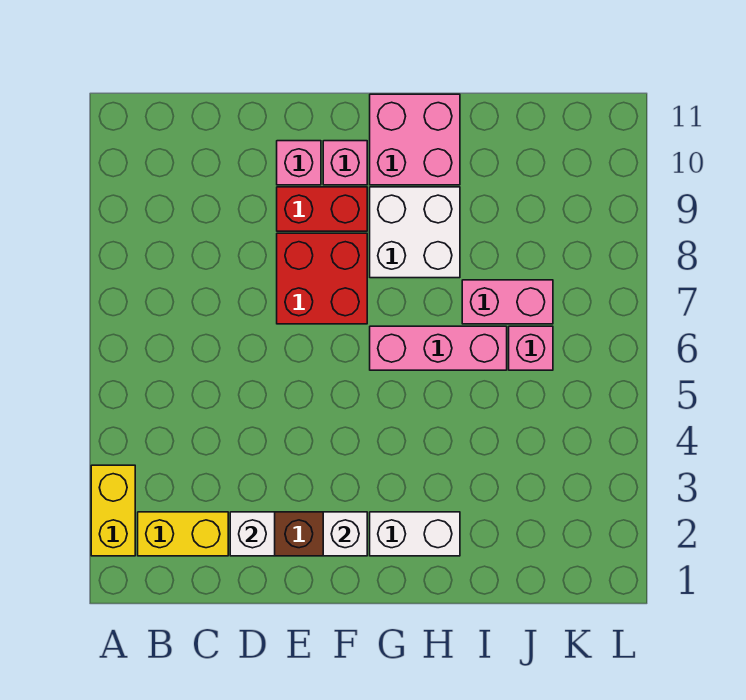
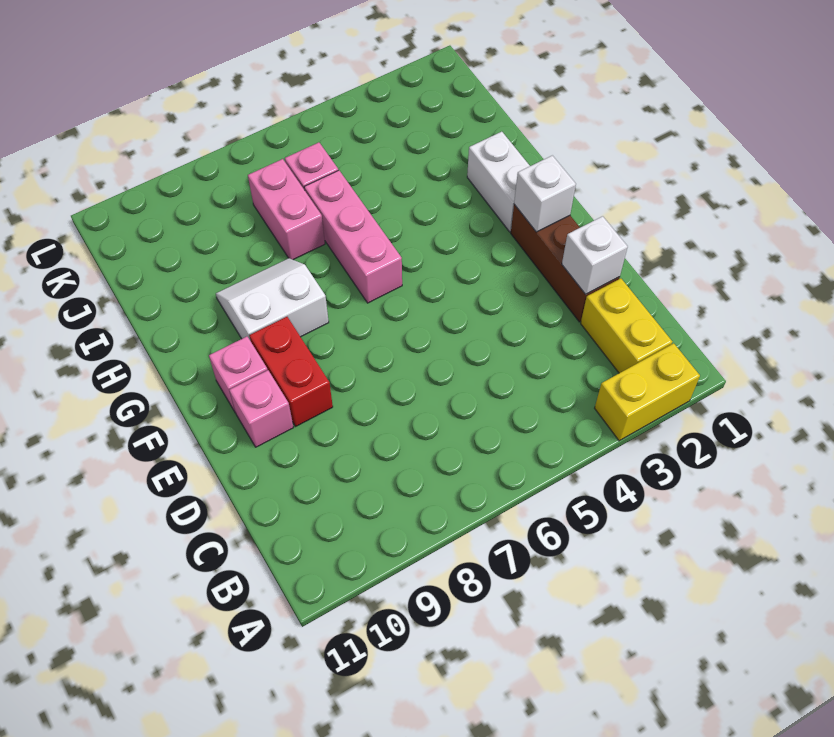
red brick E7:F8 level 1 -> none
white brick G8:H9 level 1 -> white slope G8:H9 level 1 top G
pink brick G10:H11 level 1 -> none

